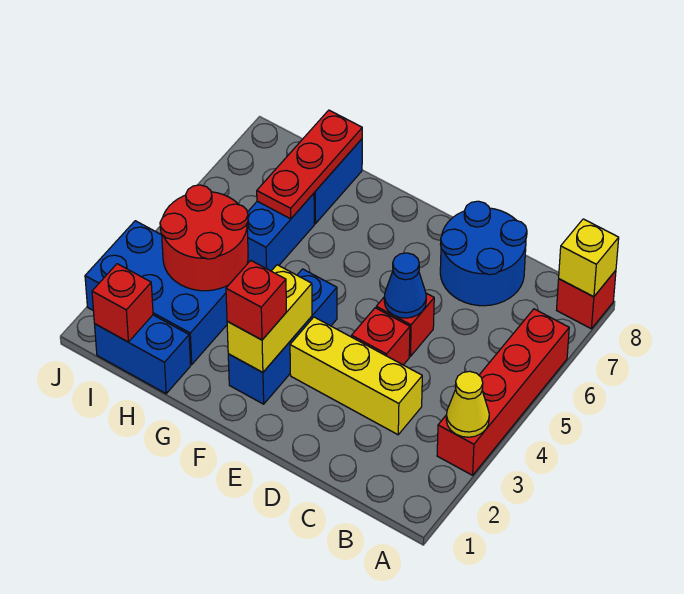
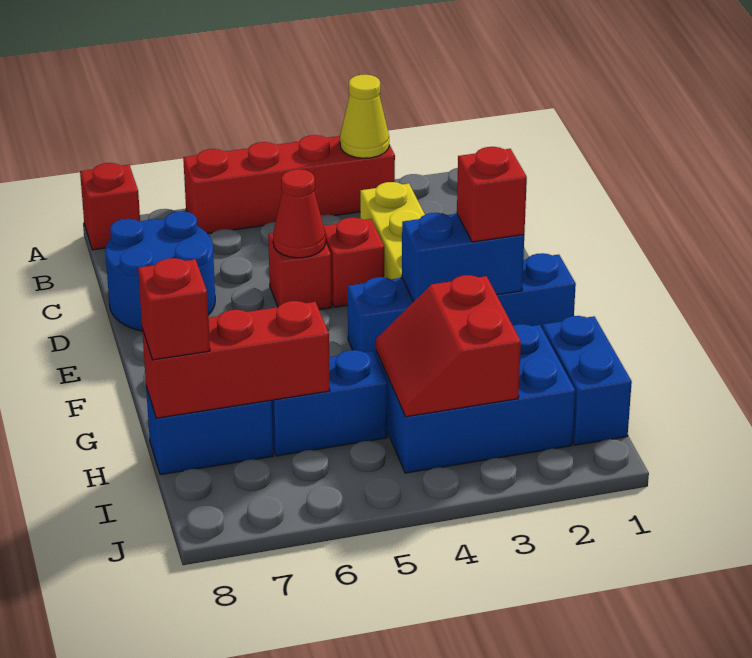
yellow brick A8 level 2 -> none
blue cone D5 level 2 -> red cone D5 level 2
blue brick F2:F4 level 1 -> blue brick F1:F4 level 1
yellow brick F2:F3 level 2 -> blue brick F2:F3 level 2
blue brick H2:J3 level 1 -> blue brick H2:I4 level 1
red round brick H3:I4 level 2 -> red slope H3:I4 level 2 top 3
red plate H6:H8 level 2 -> red brick H6:H8 level 2
red brick I1 level 2 -> red brick H8 level 3

